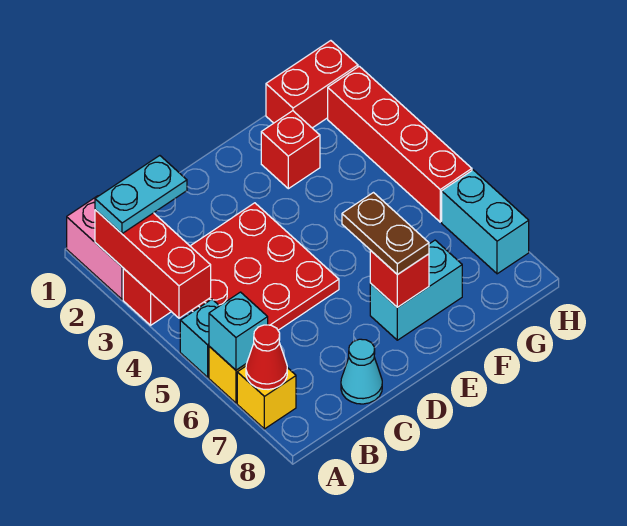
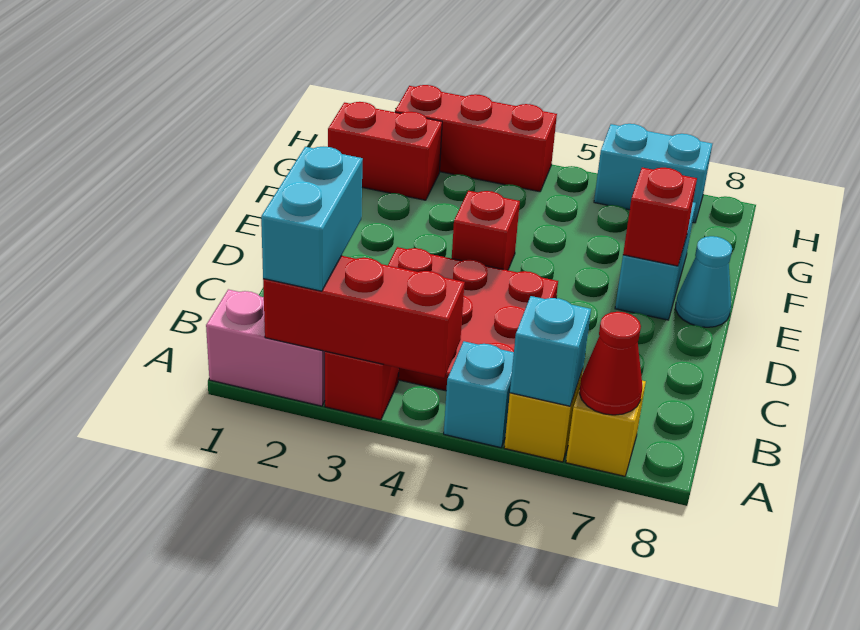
cyan plate A2:B2 level 3 -> cyan brick A2:B2 level 3
cyan cone C8 level 1 -> cyan cone E8 level 1
brown plate E6:E7 level 3 -> none
red brick F2 level 1 -> red brick E4 level 1
red brick G1:H1 level 1 -> red brick G1:G2 level 1
red brick H2:H5 level 1 -> red brick H2:H4 level 1

